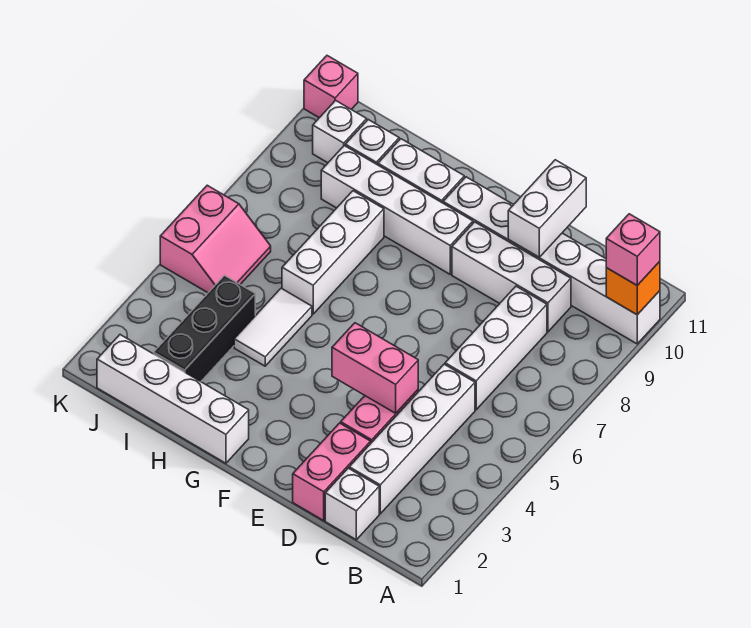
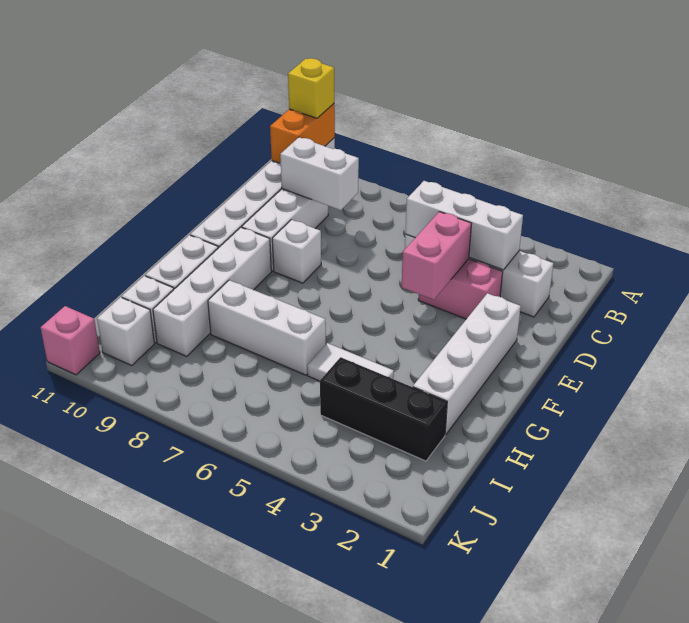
orange brick A10 level 2 -> orange brick A10:B10 level 2
pink brick A10 level 3 -> yellow brick A10 level 3
white brick C1 level 1 -> white brick E8 level 1
white brick C6:C8 level 1 -> white brick C3:C5 level 2
pink brick D1:D2 level 1 -> none
white brick D10:D11 level 2 -> white brick C8:C9 level 2
white brick G1:J1 level 1 -> white brick E2:H2 level 1
pink slope J5:K6 level 1 top K -> none

